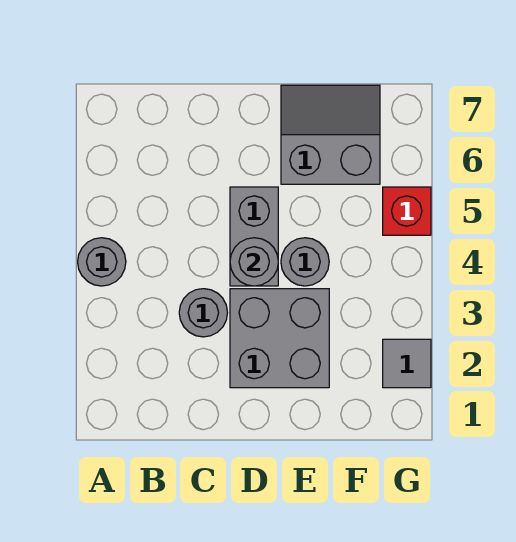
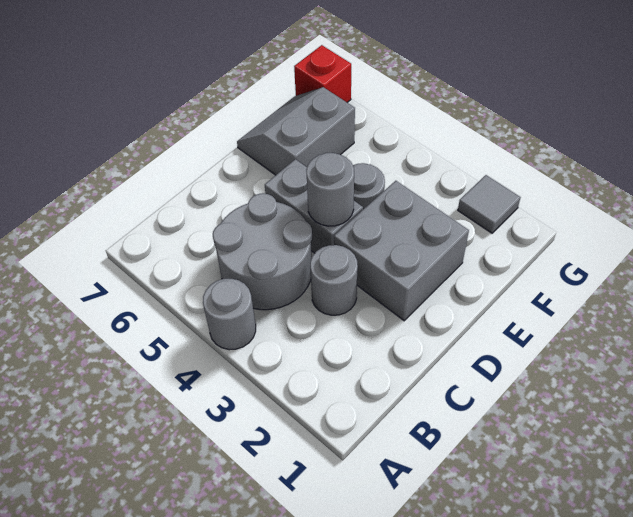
none -> grey round brick B4:C5 level 1
red brick G5 level 1 -> red brick G7 level 1

